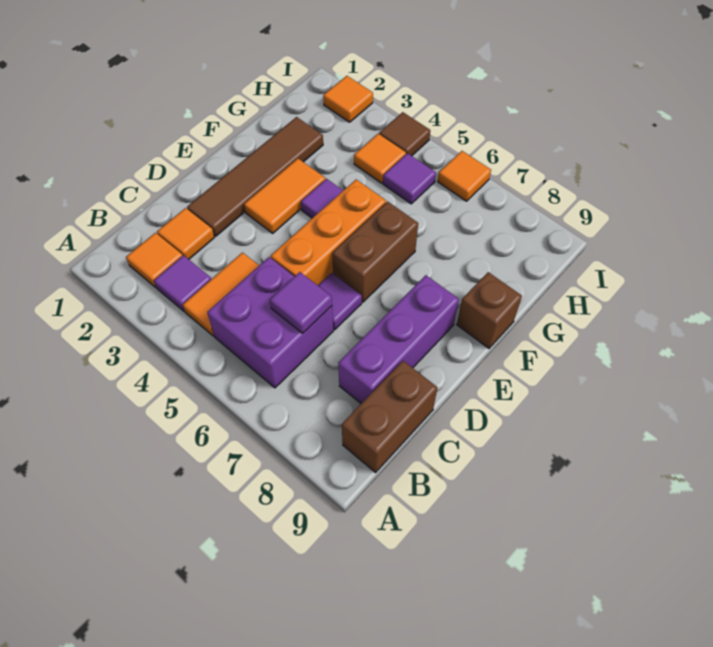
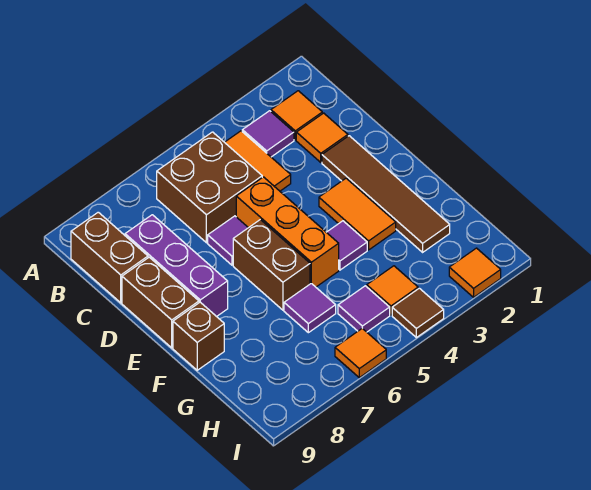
purple brick B5:C6 level 1 -> brown brick B5:C6 level 1
purple tile C6 level 2 -> purple tile G6 level 1
none -> brown brick D9:E9 level 1

